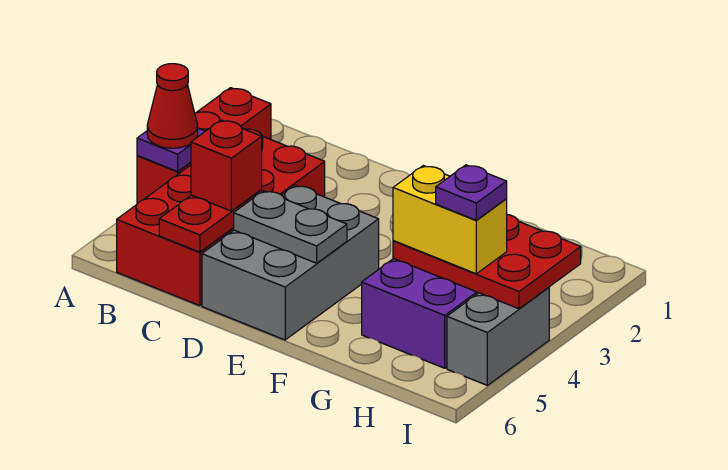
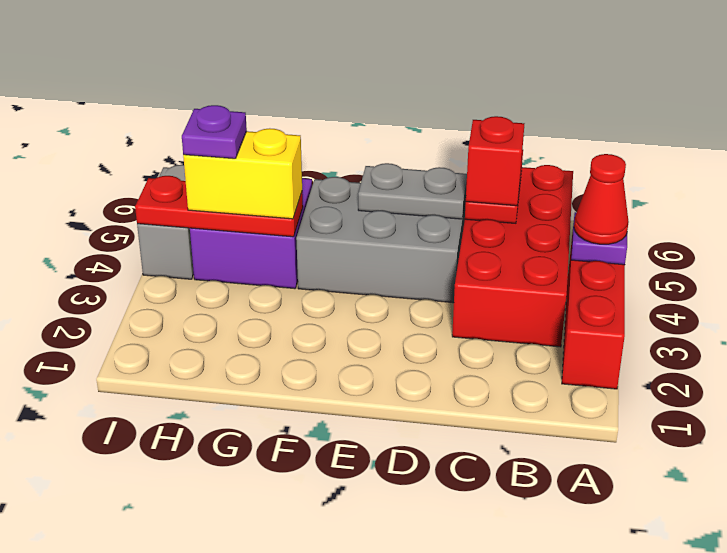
grey brick D4:E6 level 1 -> grey brick D4:F5 level 1
red plate G3:I4 level 2 -> red plate G4:I4 level 2

